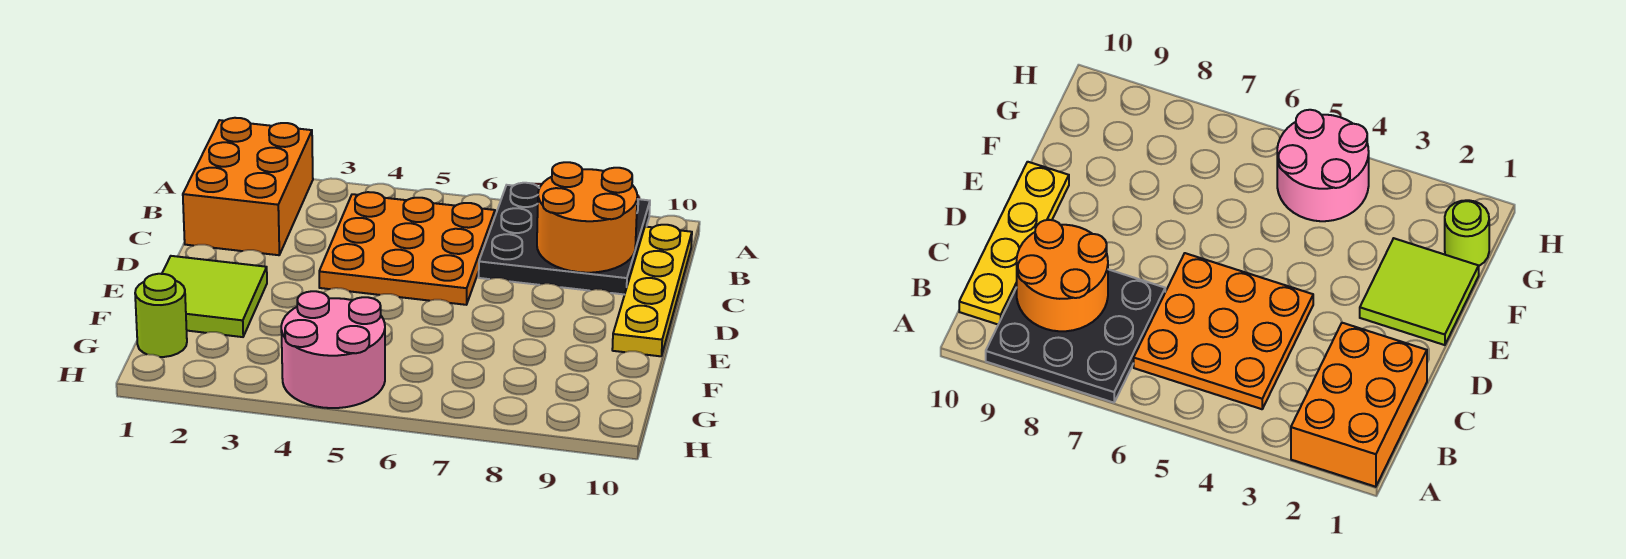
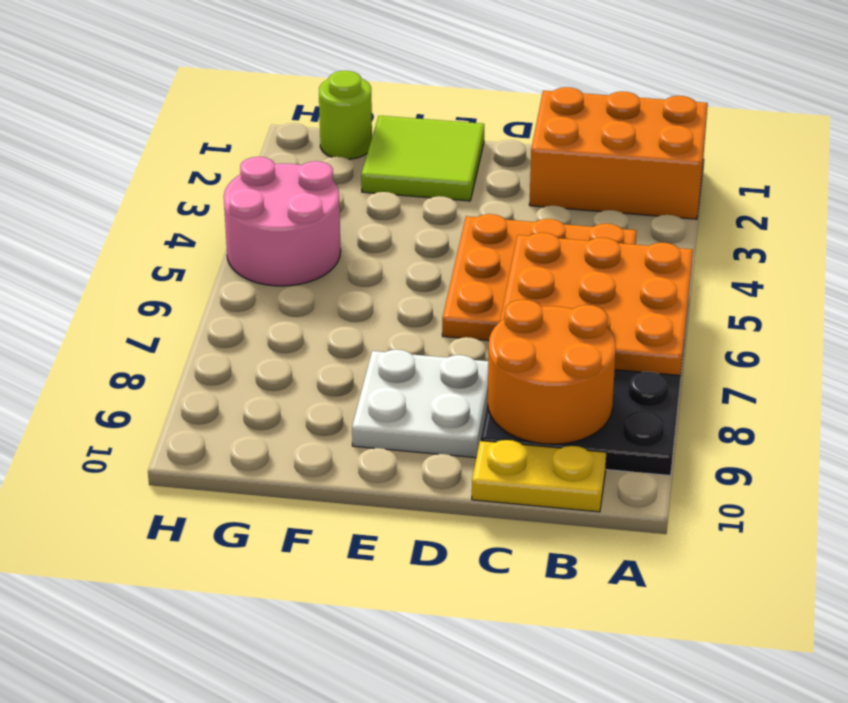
none -> orange plate A5:C7 level 2
yellow plate B10:E10 level 1 -> yellow plate B10:C10 level 1
none -> white plate D8:E9 level 1

